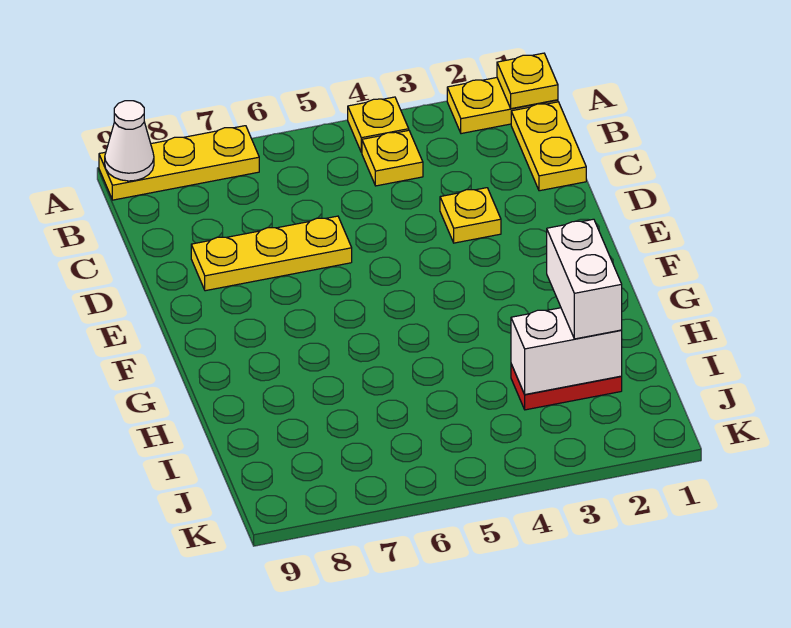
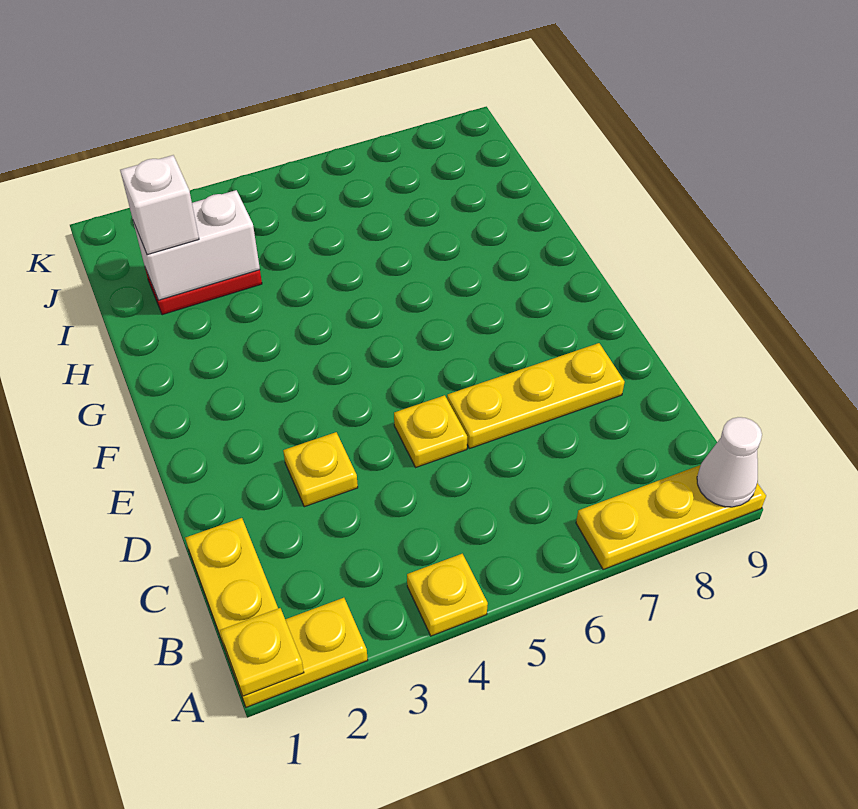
yellow plate B4 level 1 -> yellow plate D5 level 1
white brick H2:I2 level 3 -> white brick I2 level 3

